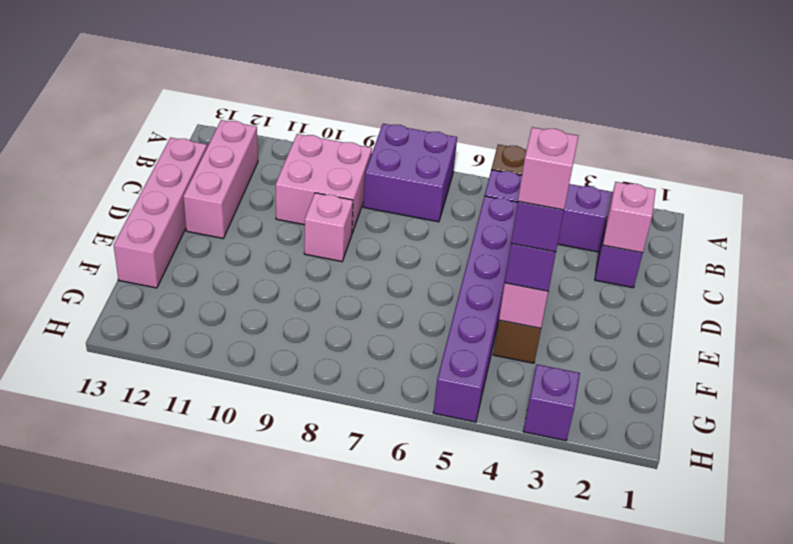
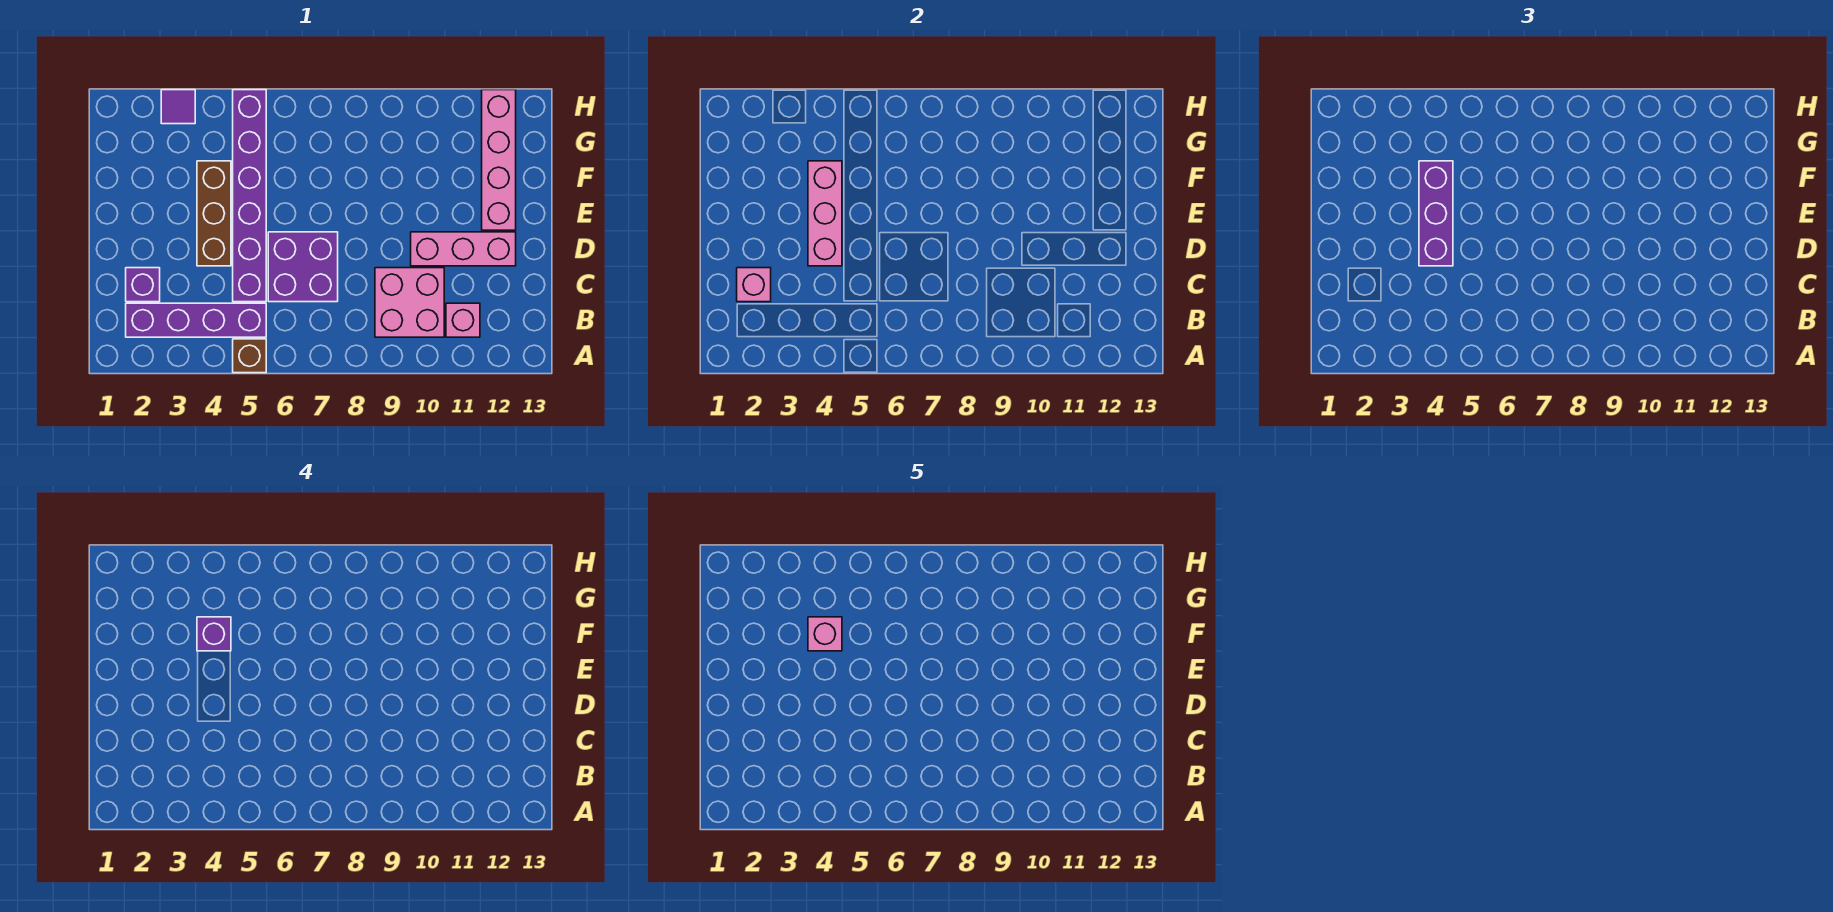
purple brick A7:B8 level 1 -> purple brick C6:D7 level 1
pink brick B12:D12 level 1 -> pink brick D10:D12 level 1
pink brick C13:F13 level 1 -> pink brick E12:H12 level 1
pink brick D9 level 1 -> pink brick B11 level 1
purple brick H3 level 1 -> purple tile H3 level 1

